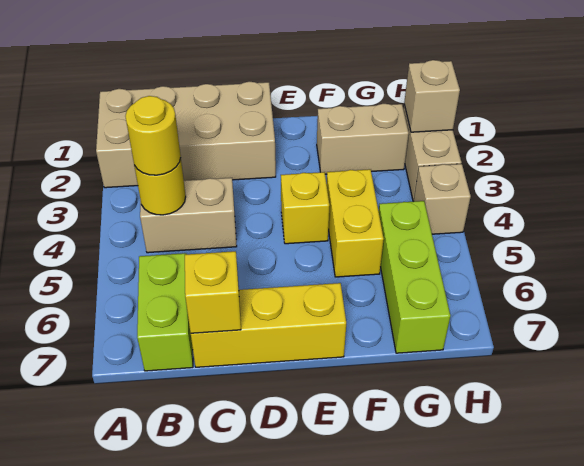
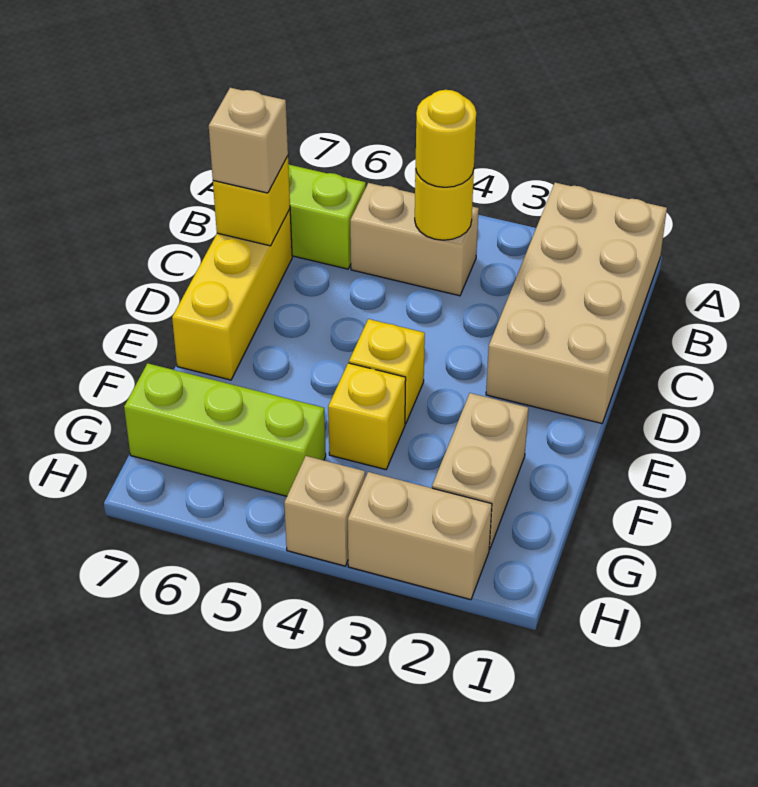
tan brick B4:C4 level 1 -> tan brick B4:B5 level 1
yellow brick F4:F5 level 1 -> yellow brick F4 level 1
tan brick H2 level 2 -> tan brick C7 level 3

